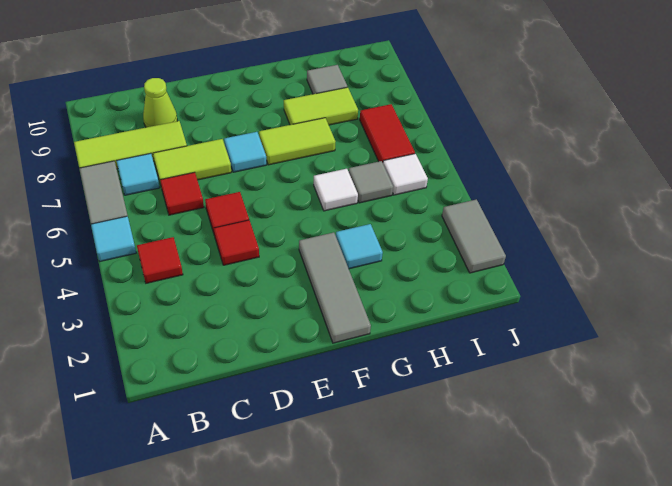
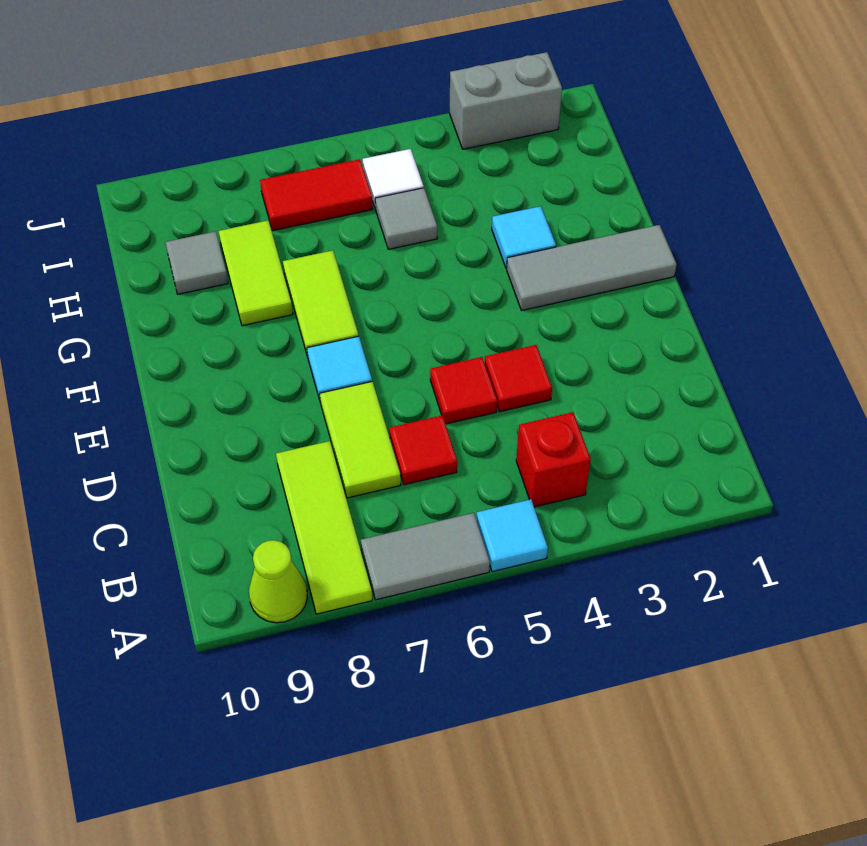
red tile B4 level 1 -> red brick B4 level 1
cyan tile B7 level 1 -> none
lime cone C9 level 1 -> lime cone A9 level 1
white tile G5 level 1 -> none
grey tile J2:J3 level 1 -> grey brick J2:J3 level 1

